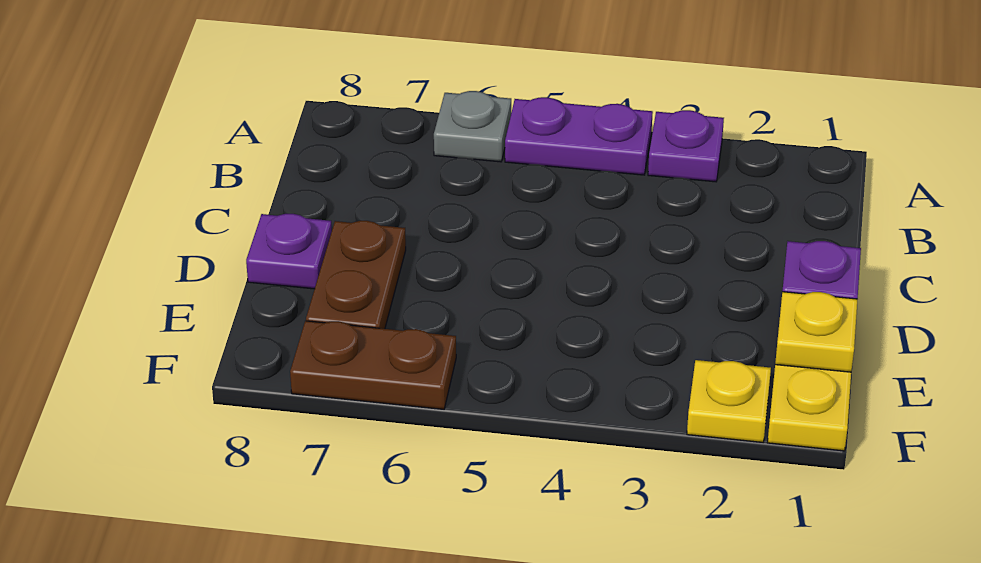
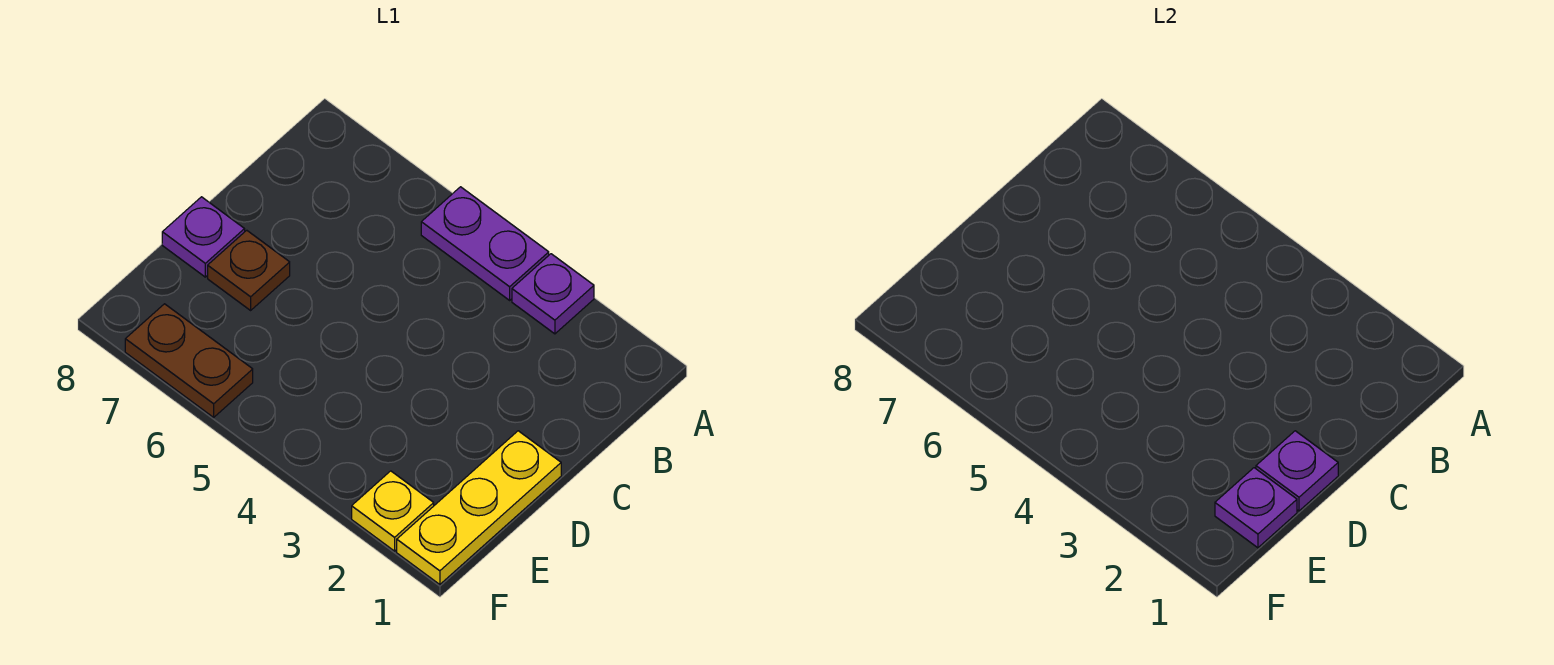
grey plate A6 level 1 -> none
brown plate D7:E7 level 1 -> brown plate D7 level 1
yellow plate E1 level 2 -> purple plate E1 level 2

